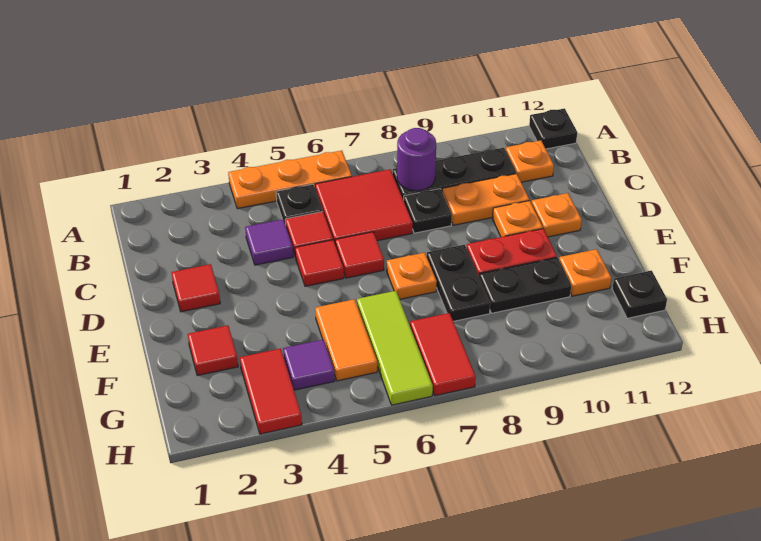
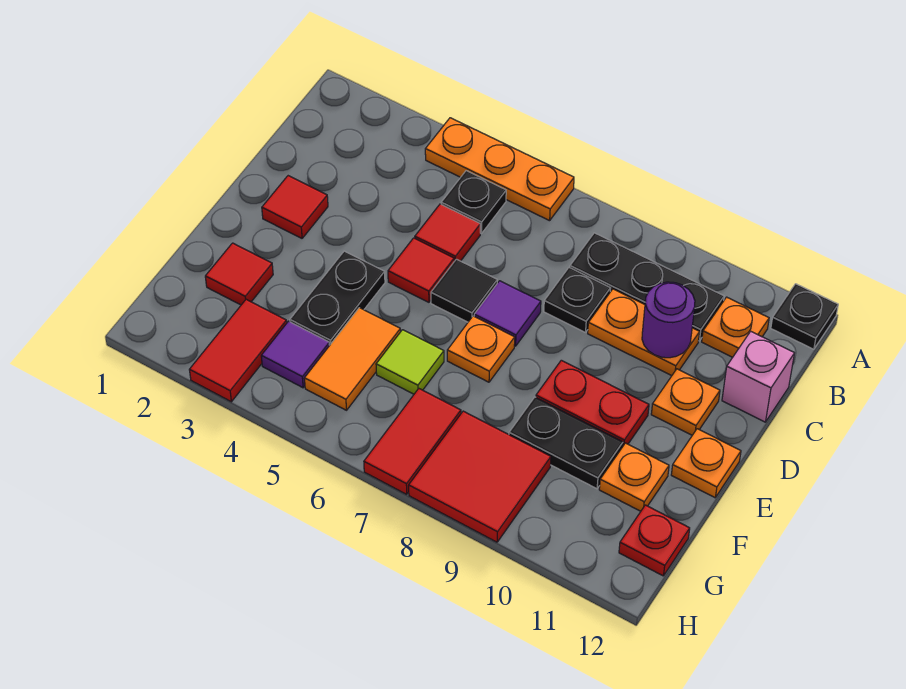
red tile B6:C7 level 1 -> red tile G8:H9 level 1
purple round brick B8 level 2 -> purple round brick C10 level 2
purple tile C4 level 1 -> purple tile D7 level 1
none -> pink brick C12 level 1
red tile D6 level 1 -> black tile D6 level 1
orange plate D10 level 1 -> orange plate E12 level 1
black plate E8:F8 level 1 -> black plate E4:F4 level 1
lime tile F6:H6 level 1 -> lime tile F6 level 1
black plate G12 level 1 -> red plate G12 level 1

